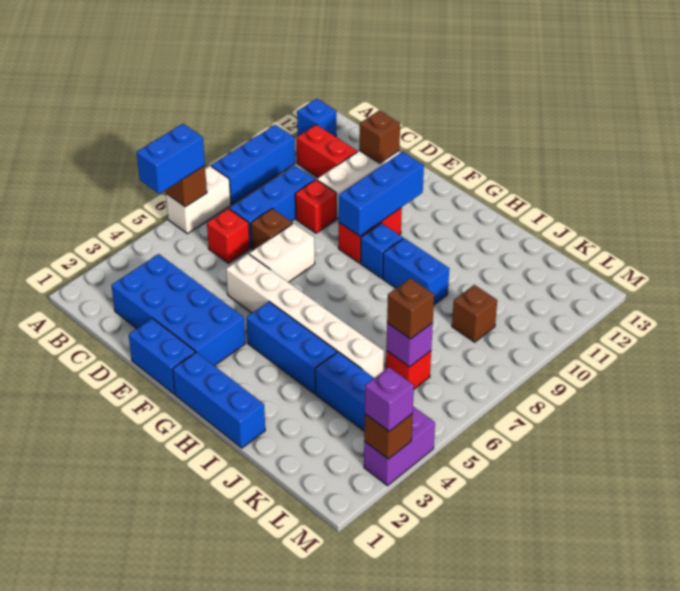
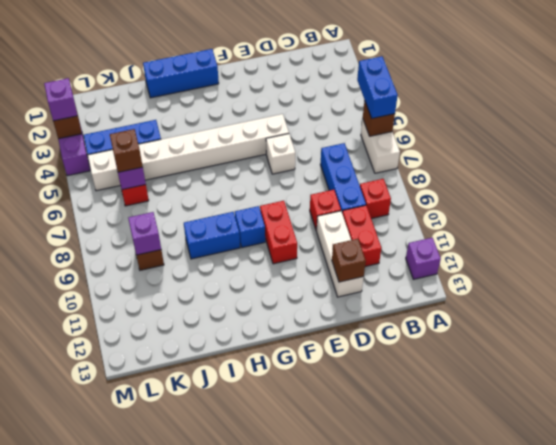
blue brick A8:A10 level 1 -> none
blue brick A12 level 1 -> purple brick A12 level 1
red brick B11:C11 level 1 -> red brick C10:C11 level 1
blue brick C2:F3 level 1 -> none
red brick C6 level 1 -> red brick B9 level 1
brown brick D7 level 1 -> none
blue brick E1:F1 level 1 -> none
white brick E5:J5 level 1 -> white brick E5:L5 level 1
white brick E6:E7 level 1 -> white brick E6 level 1
blue brick F9:F11 level 2 -> none
blue brick G4:I4 level 1 -> none
none -> purple brick K9 level 2

